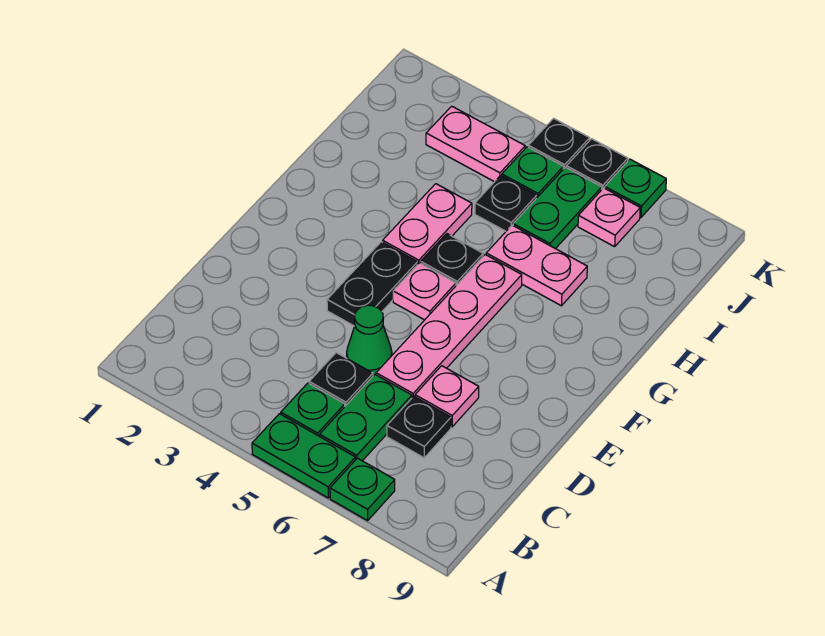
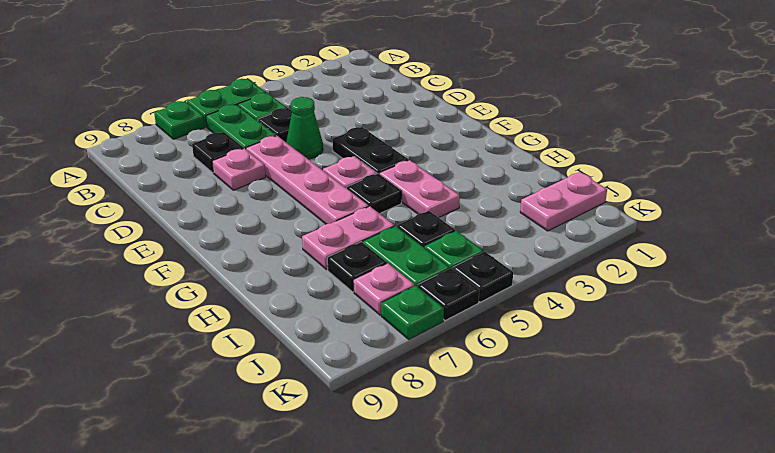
none -> black plate I7 level 1
pink plate J3:J4 level 1 -> pink plate J1:J2 level 1

